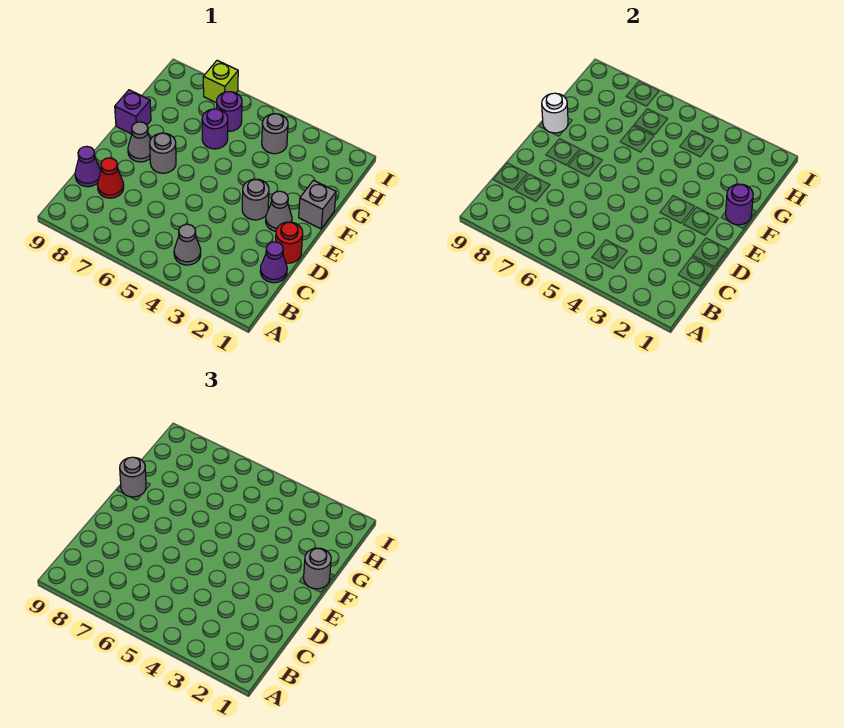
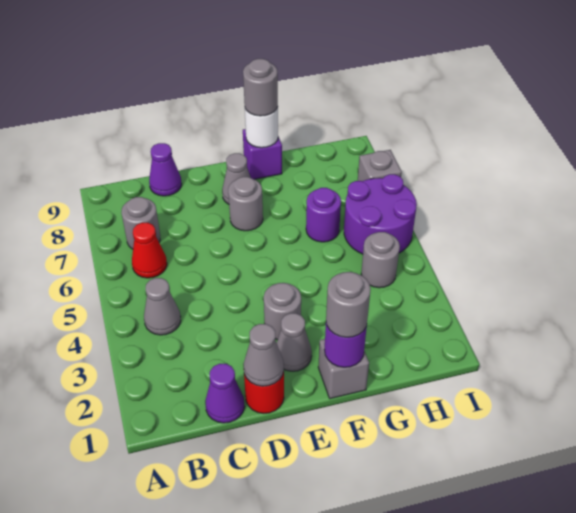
none -> grey round brick B7 level 1
red cone C8 level 1 -> red cone B6 level 1
none -> grey cone D1 level 2
purple round brick H6 level 1 -> purple round brick H5:I6 level 1
lime brick I7 level 1 -> grey brick I7 level 1

